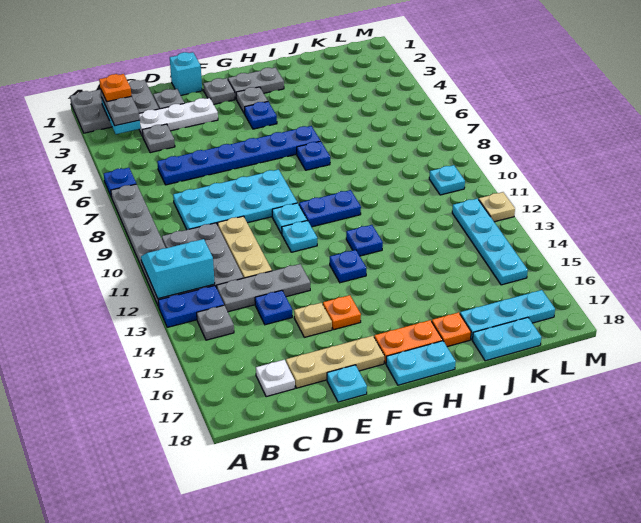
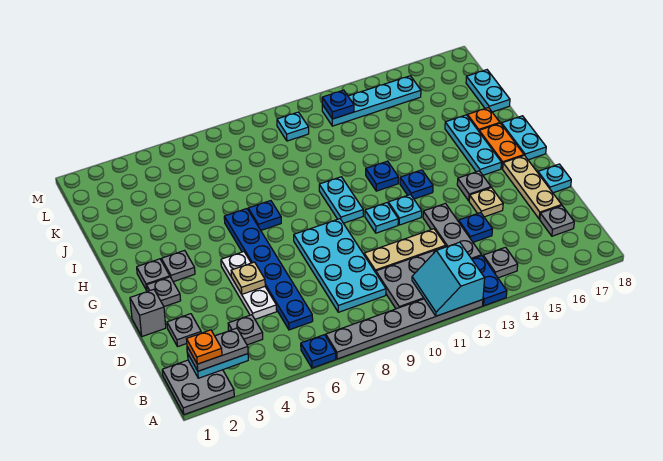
grey plate A1:C2 level 1 -> grey plate A1:B2 level 1
white plate C3:E3 level 1 -> white plate D5:F5 level 1
white plate C17 level 1 -> grey plate C17 level 1
cyan brick E1 level 1 -> grey brick E1 level 1
cyan plate F10 level 1 -> cyan plate F12 level 1
orange plate F15 level 1 -> grey plate F15 level 1
grey plate G2:H2 level 1 -> grey plate G2 level 1
blue plate G4 level 1 -> blue plate L12 level 2
blue plate G10:H10 level 1 -> cyan plate G10:H10 level 1
cyan plate J17:L17 level 1 -> cyan plate G16:I16 level 1
tan plate M12 level 1 -> tan plate E5 level 2

